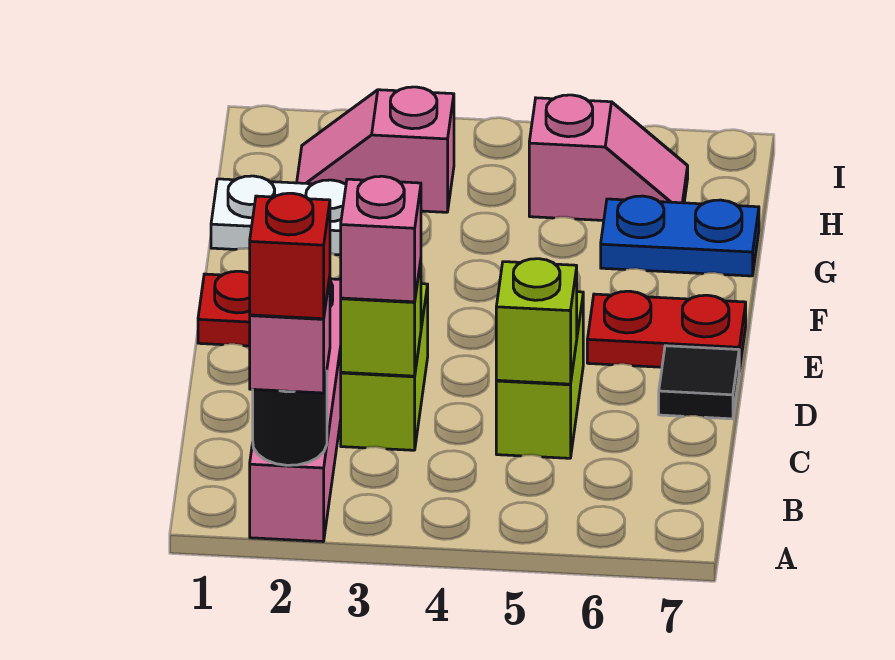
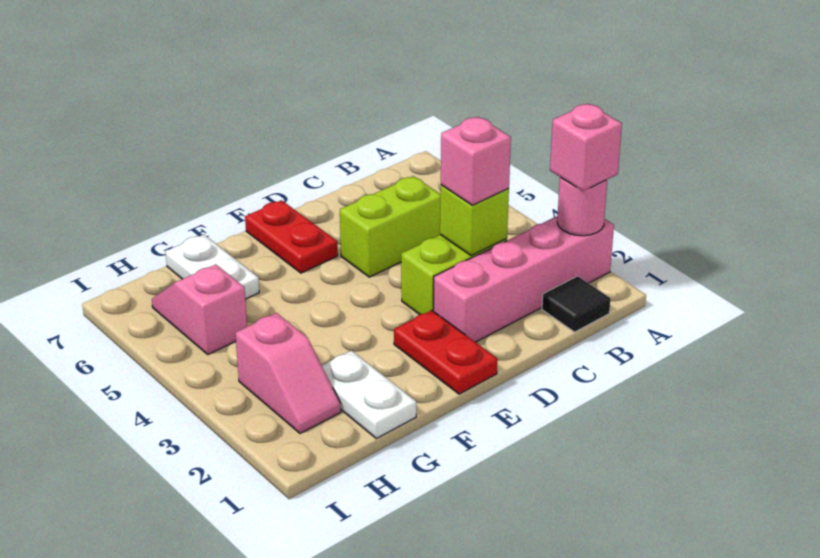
black round brick A2 level 2 -> pink round brick A2 level 2
red brick A2 level 4 -> none
lime brick C5 level 2 -> none
black tile D7 level 1 -> black tile B1 level 1
blue plate G6:G7 level 1 -> white plate G6:G7 level 1

